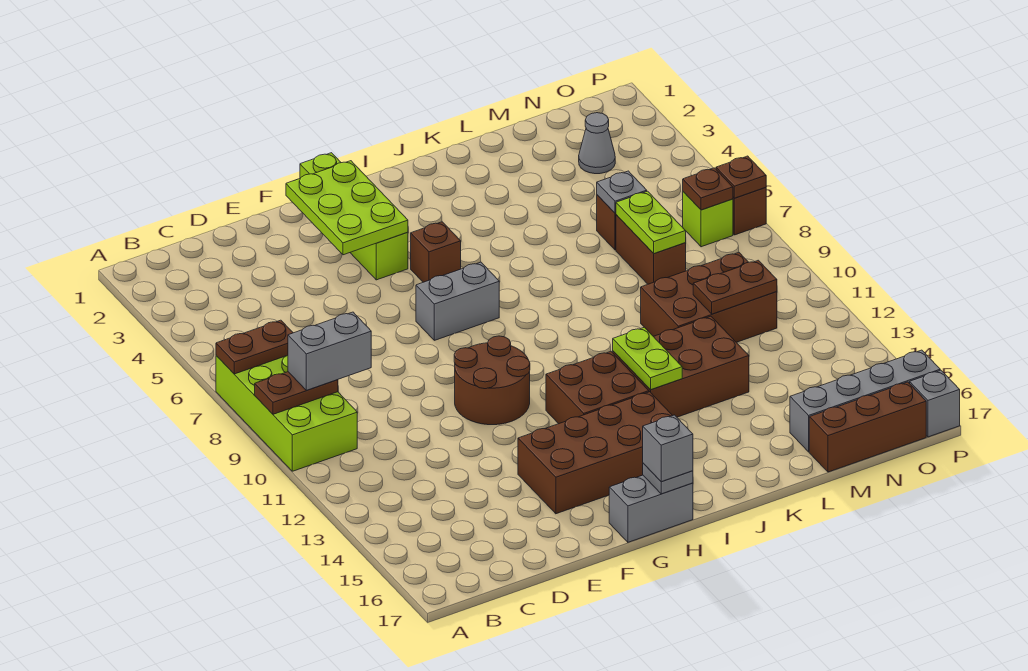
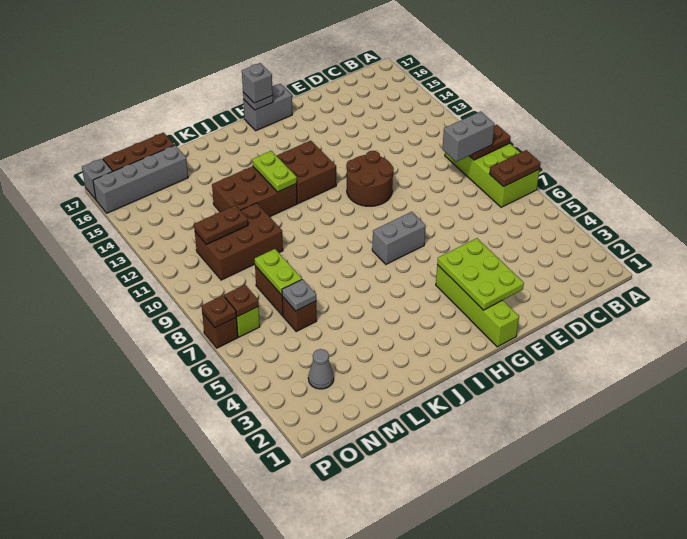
brown brick F14:I15 level 1 -> none
brown brick H5 level 1 -> none

